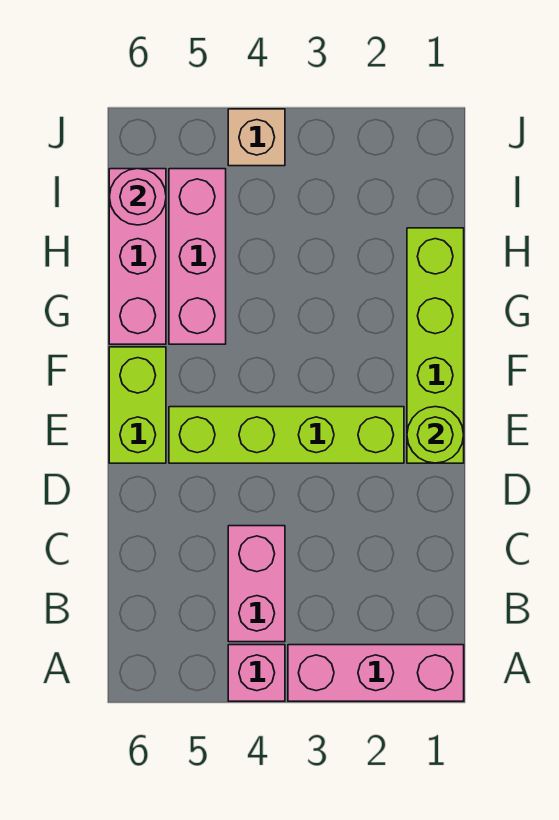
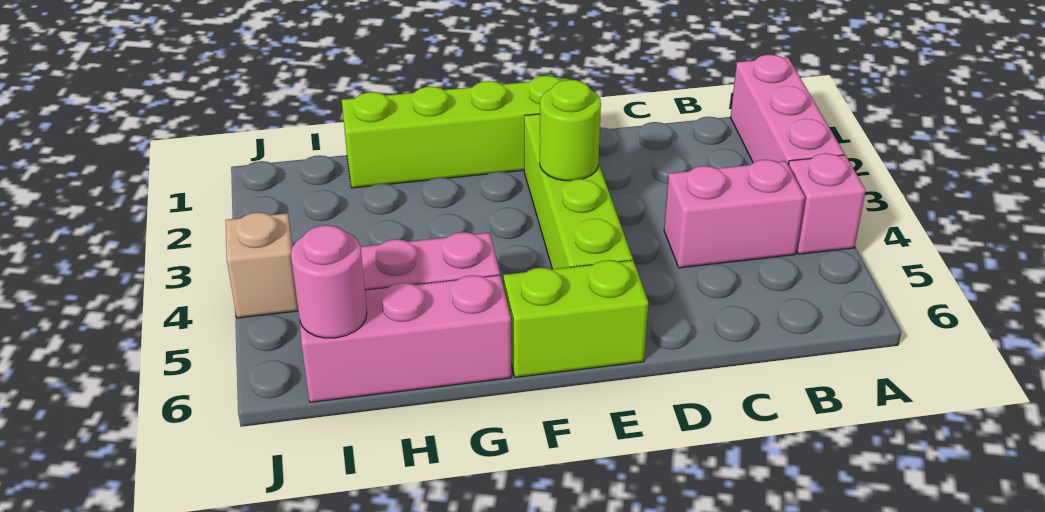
lime round brick E1 level 2 -> lime round brick E3 level 2

